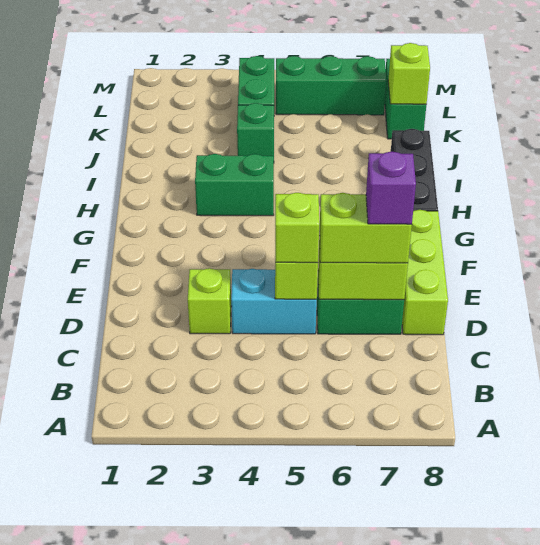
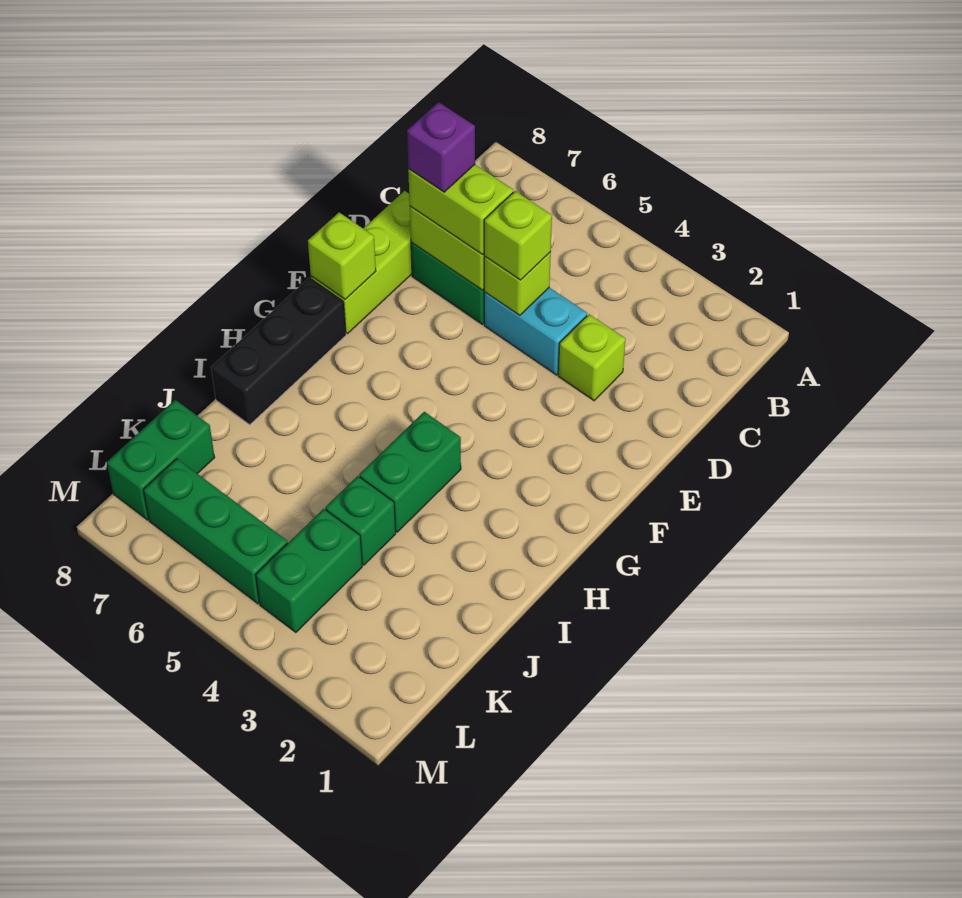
green brick H3:H4 level 1 -> green brick H4:I4 level 1
lime brick K8 level 2 -> lime brick F8 level 2

